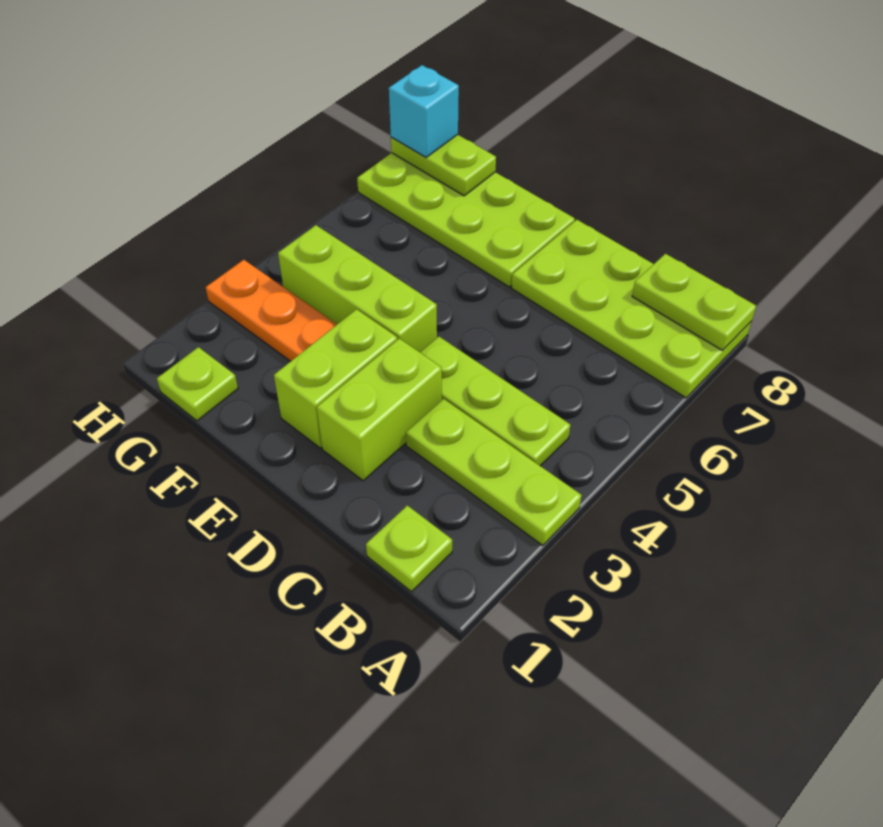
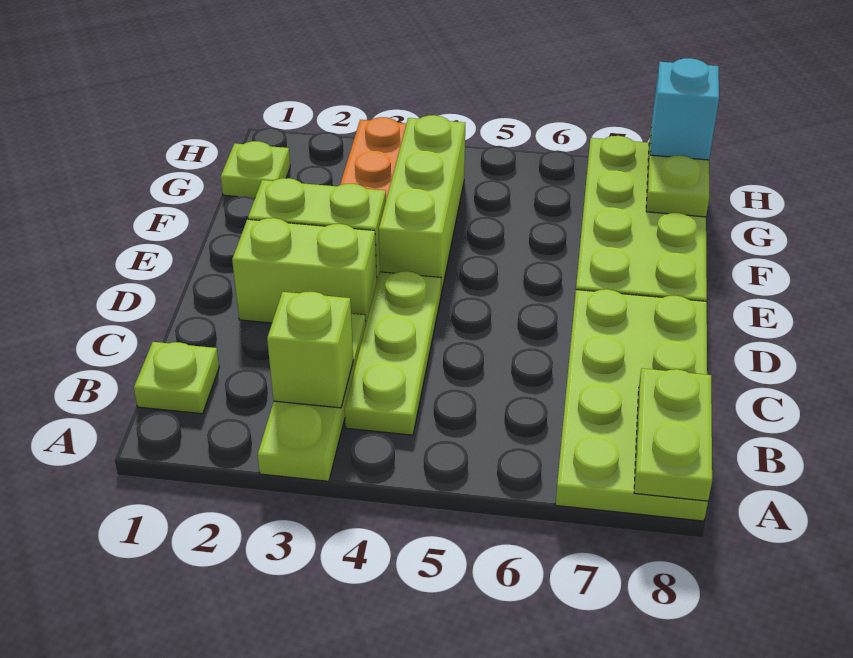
none -> lime brick B3 level 2

